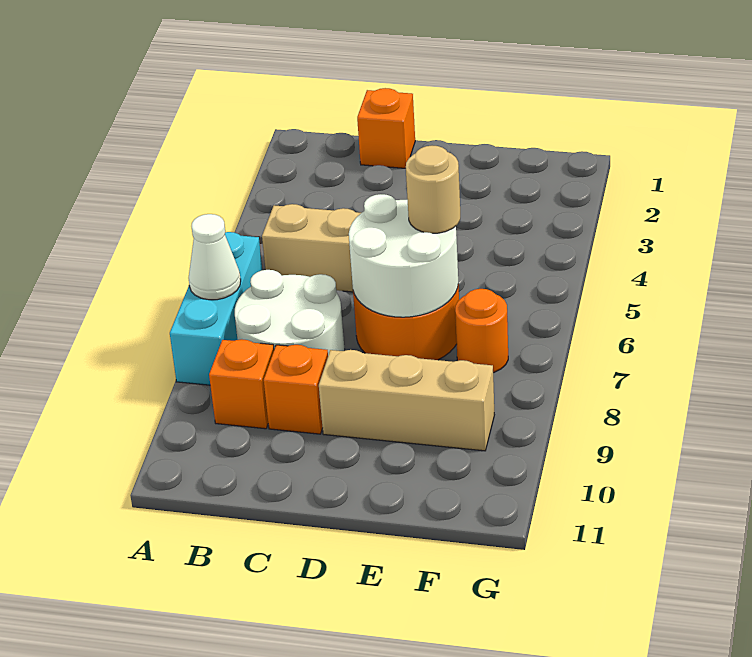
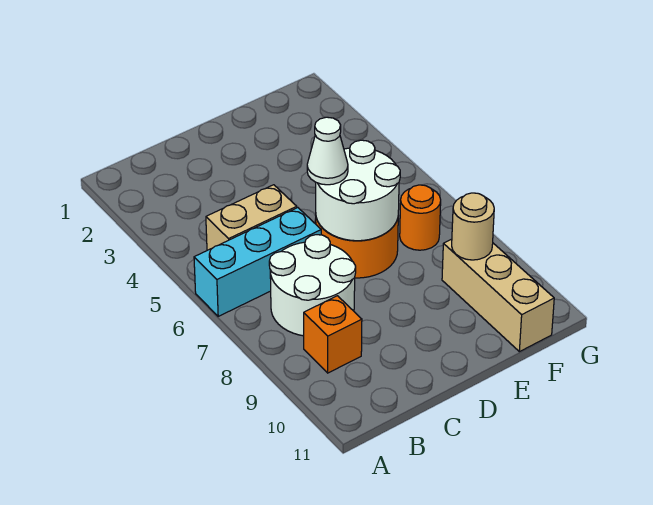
cyan brick A6:A8 level 1 -> cyan brick A6:C6 level 1
white cone A7 level 2 -> white cone D6 level 3
orange brick C1 level 1 -> none
orange brick C9 level 1 -> none
tan brick D9:F9 level 1 -> tan brick F9:F11 level 1
tan round brick E6 level 3 -> tan round brick F9 level 2

